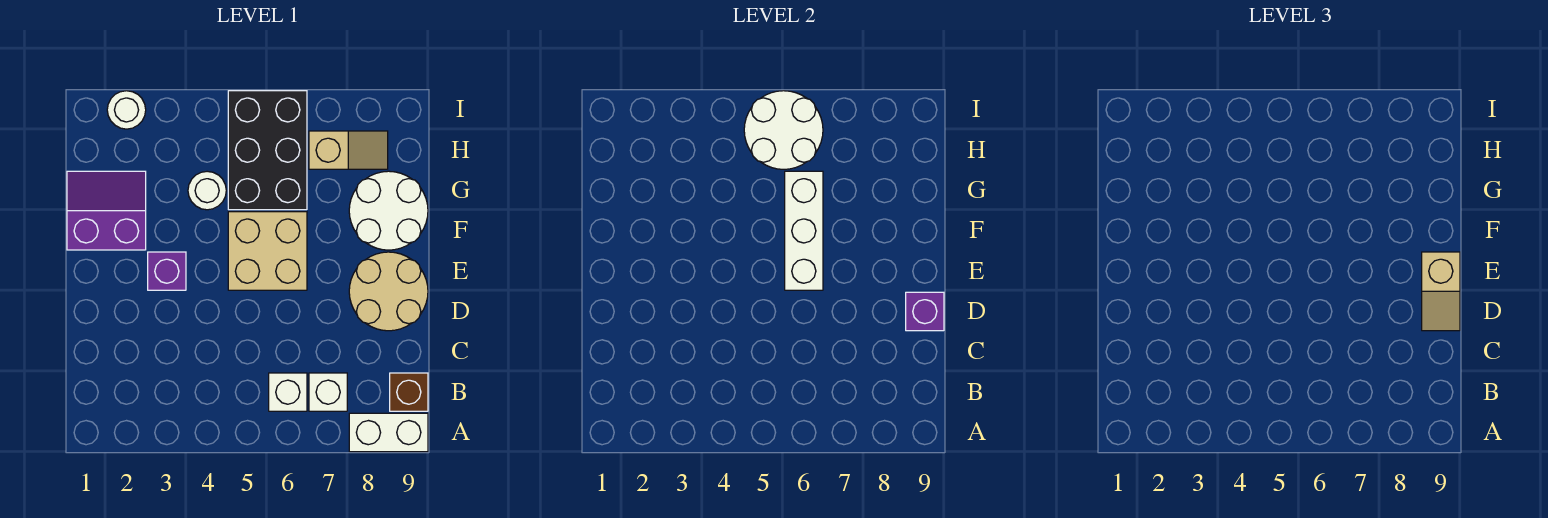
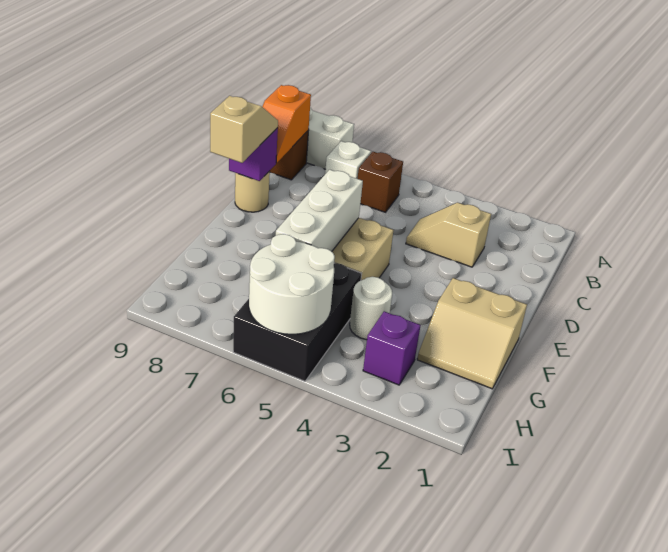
white brick B6 level 1 -> brown brick B6 level 1
none -> orange slope B9:C9 level 2 top B
tan round brick D8:E9 level 1 -> tan round brick D9 level 1
purple brick E3 level 1 -> purple brick H3 level 1
purple slope F1:G2 level 1 top F -> tan slope F1:G2 level 1 top F
white round brick F8:G9 level 1 -> none
tan slope H7:H8 level 1 top 7 -> tan slope C3:C4 level 1 top 3
white round brick I2 level 1 -> none

